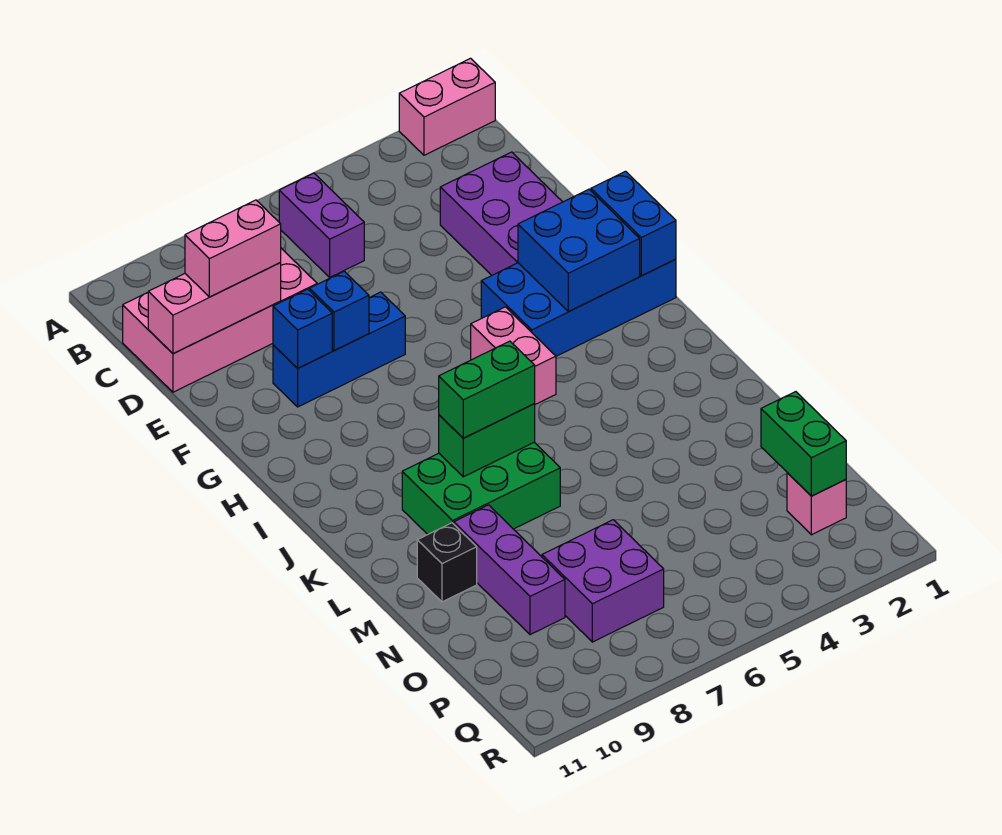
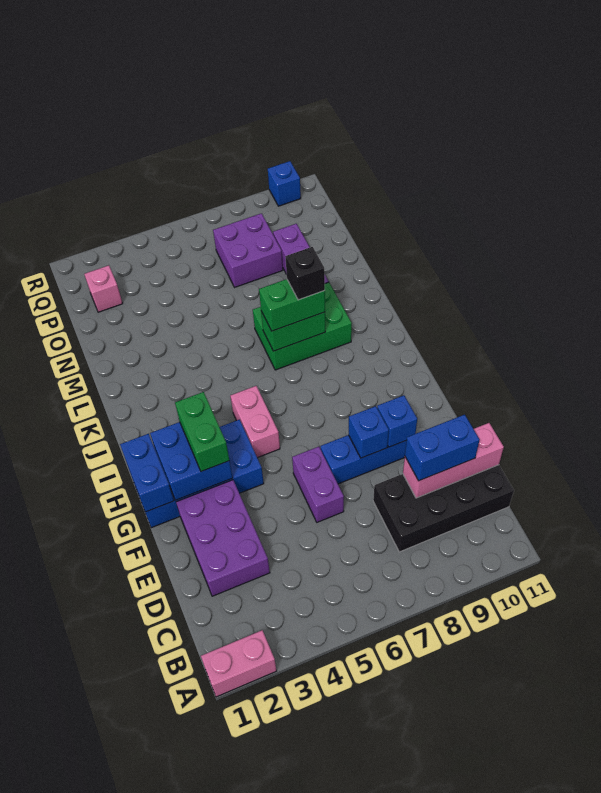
purple brick B6:C6 level 1 -> purple brick E6:F6 level 1
pink brick C8:D11 level 1 -> black brick C8:D11 level 1
pink brick D9:D10 level 3 -> blue brick D9:D10 level 3
black brick M10 level 1 -> black brick K8 level 4
green brick O2:P2 level 2 -> green brick G3:H3 level 3
none -> blue brick R10 level 1

